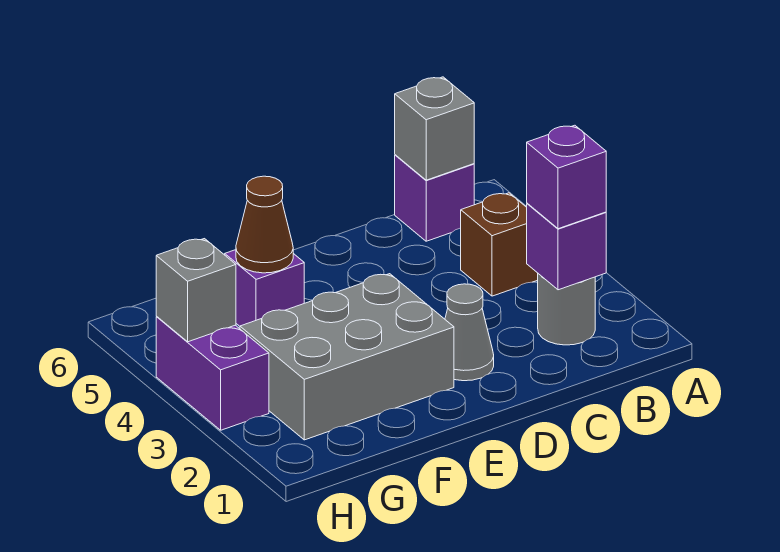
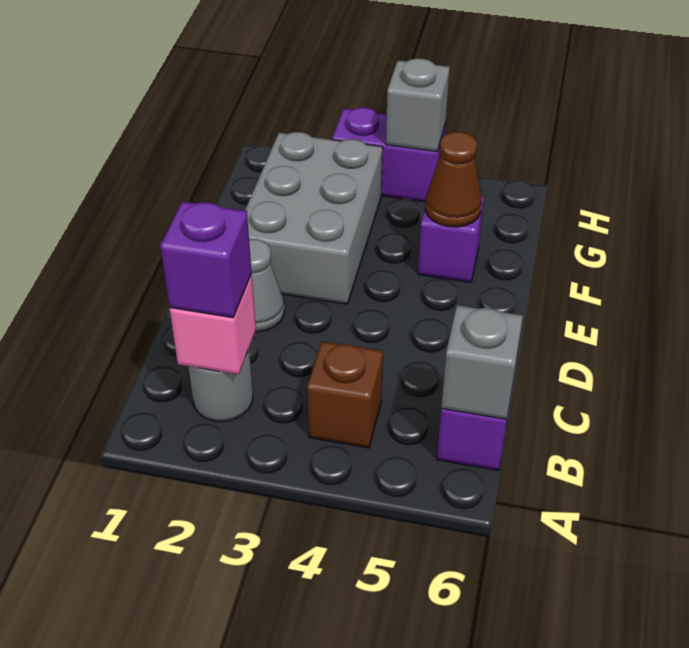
purple brick B2 level 2 -> pink brick B2 level 2

